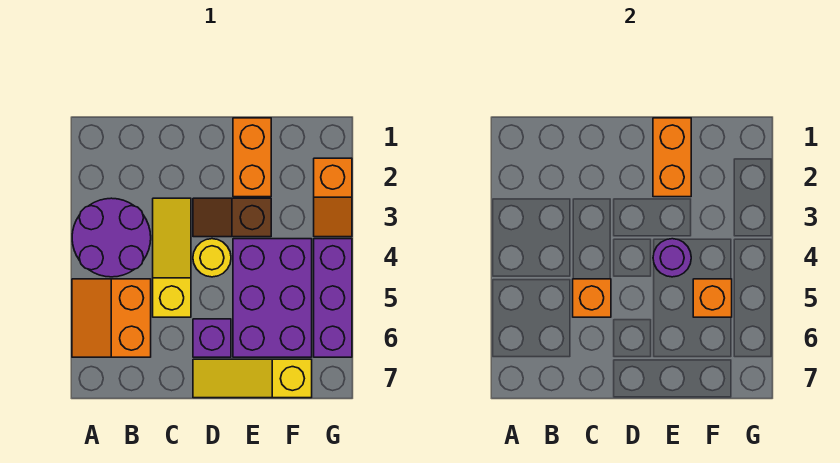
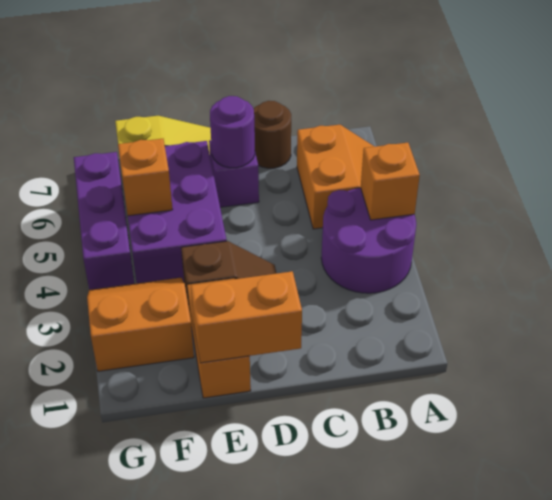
yellow slope C3:C5 level 1 top 5 -> none
orange brick C5 level 2 -> orange brick A4 level 2
none -> brown round brick C7 level 1
yellow round brick D4 level 1 -> none
orange brick E1:E2 level 2 -> orange brick D1:E1 level 2
purple round brick E4 level 2 -> purple round brick D6 level 2
orange slope G2:G3 level 1 top 2 -> orange slope F2:G3 level 1 top 2

